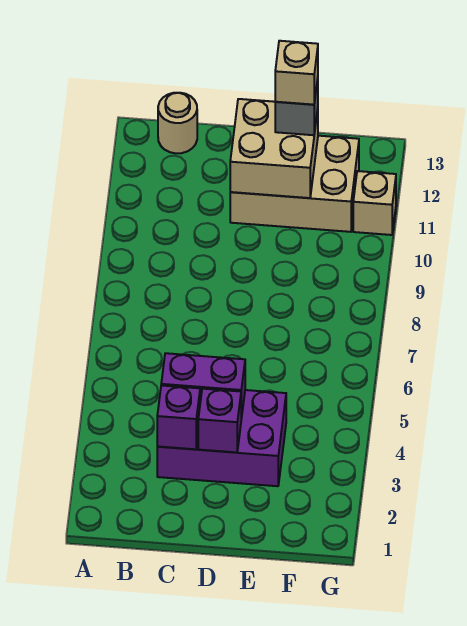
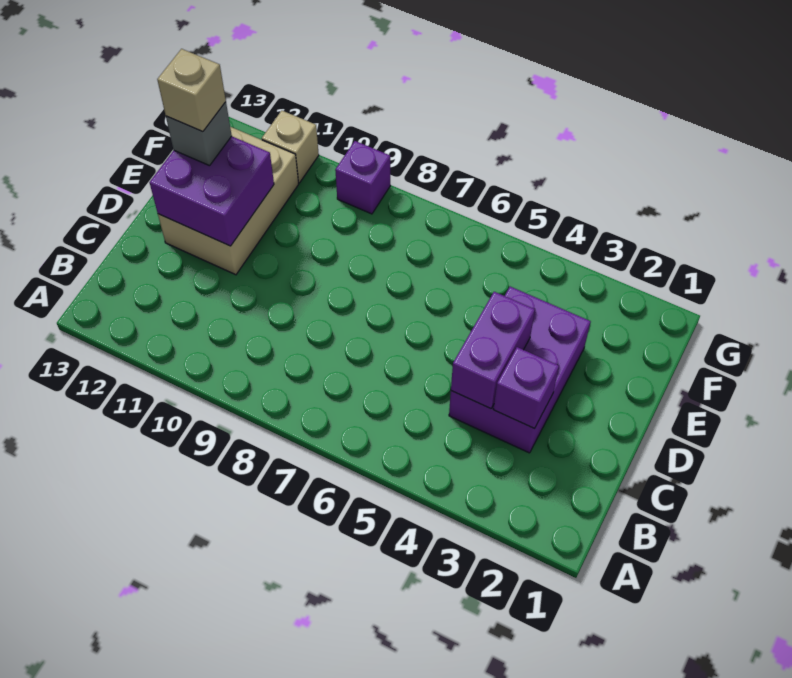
tan round brick B13 level 1 -> none
purple brick D3 level 2 -> purple brick G9 level 1
tan brick D11:E12 level 2 -> purple brick D11:E12 level 2

